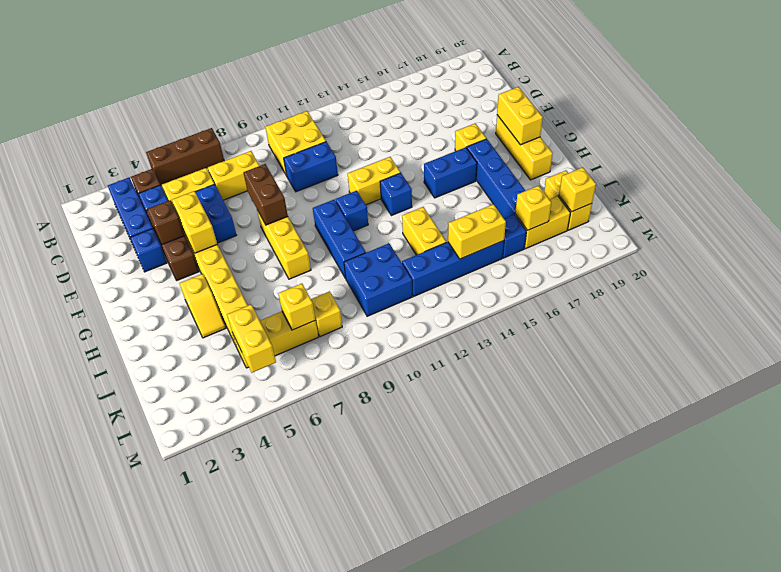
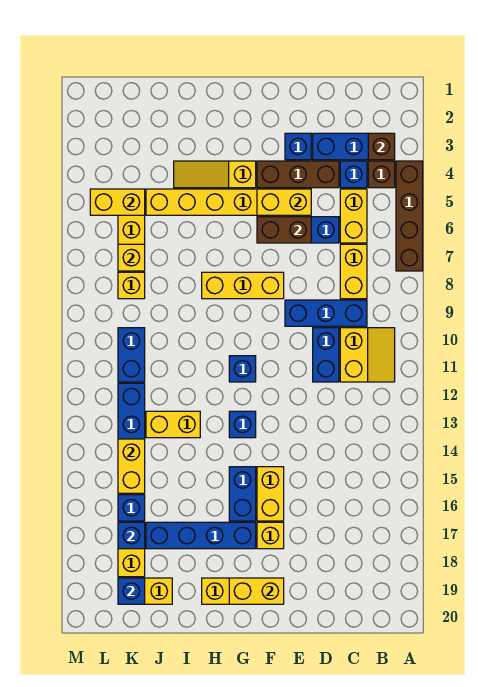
brown brick A5:A7 level 1 -> brown brick A4:A7 level 1
yellow brick B10:C11 level 1 -> yellow slope B10:C11 level 1 top C
brown brick E4 level 2 -> brown brick B3 level 2
brown brick E8:F8 level 2 -> brown brick E6:F6 level 2
yellow brick F12:F13 level 1 -> yellow brick F15:F16 level 1
blue brick G10:I10 level 1 -> blue brick C9:E9 level 1
yellow slope H4:I4 level 1 top H -> yellow slope G4:I4 level 1 top G
blue brick J10:K11 level 1 -> blue brick K10:K11 level 1
yellow brick K17 level 2 -> blue brick K17 level 2
yellow brick K19 level 2 -> blue brick K19 level 2

